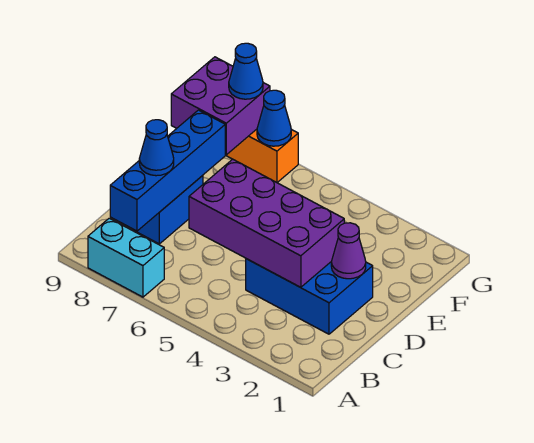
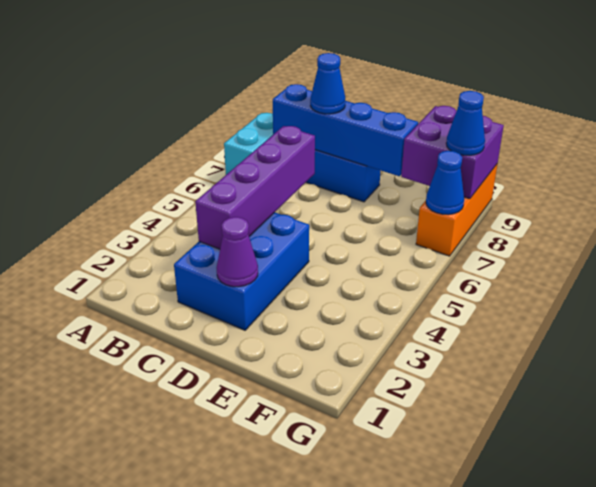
purple brick C3:D6 level 2 -> purple brick C3:C6 level 2

